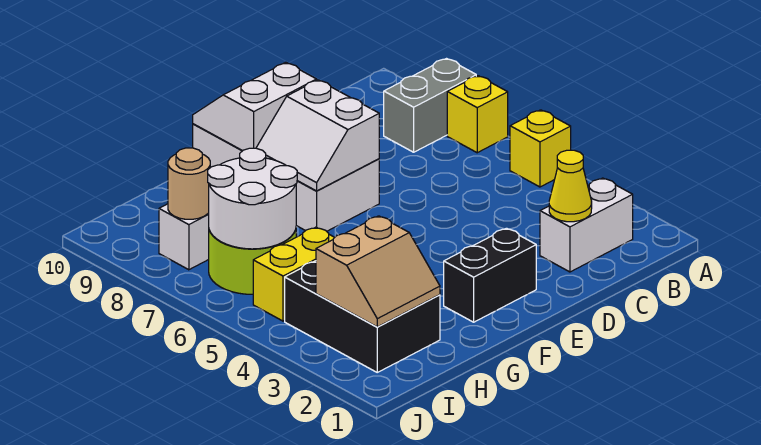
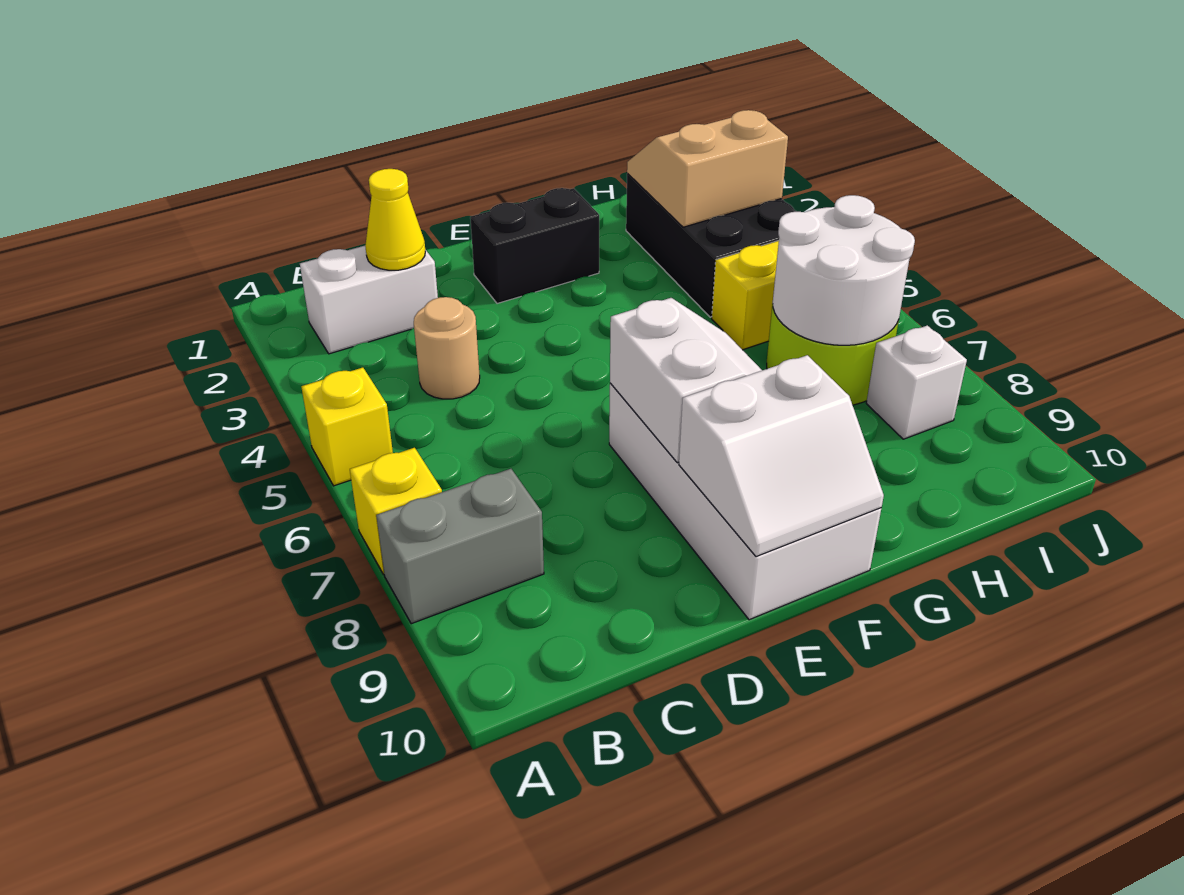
tan round brick I8 level 2 -> tan round brick C4 level 1

